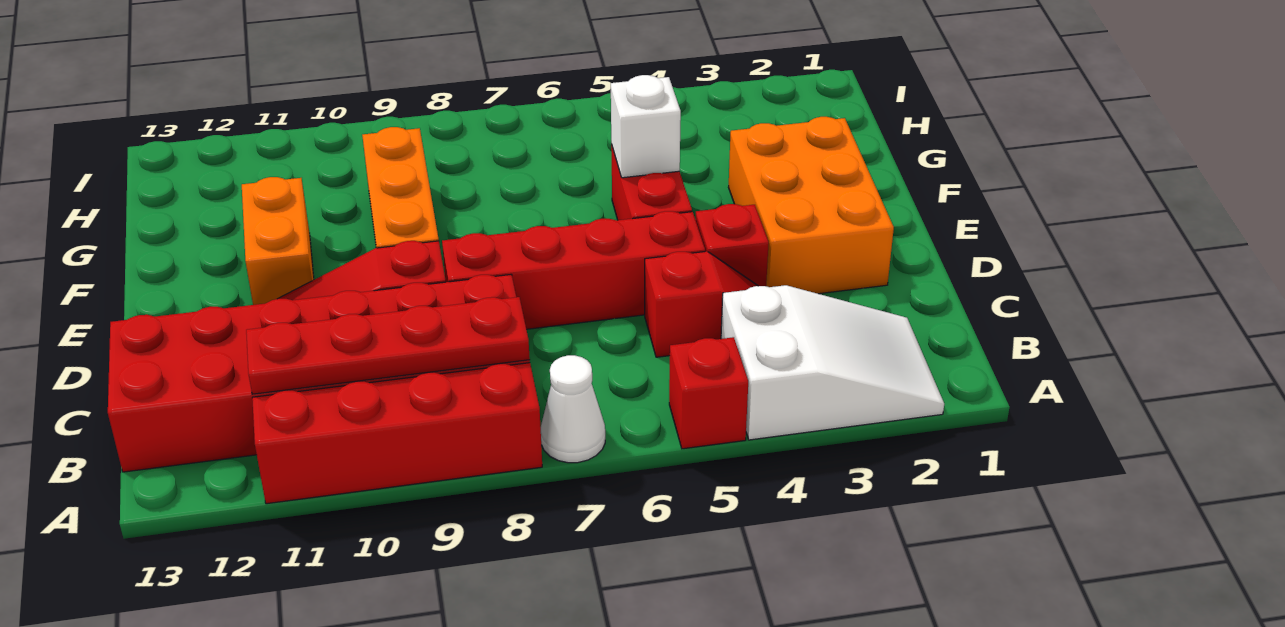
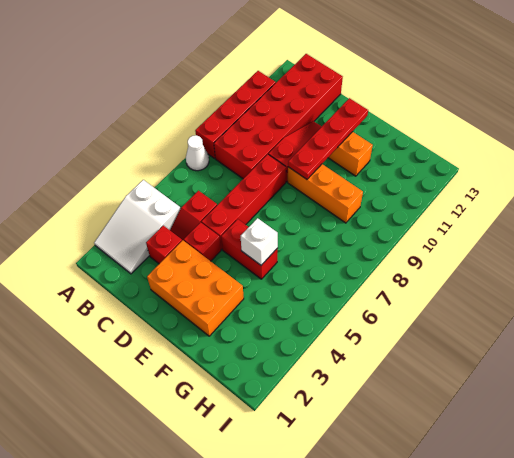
red brick A5 level 1 -> red brick C3 level 1
red plate B8:B11 level 2 -> red plate E9:E12 level 2

